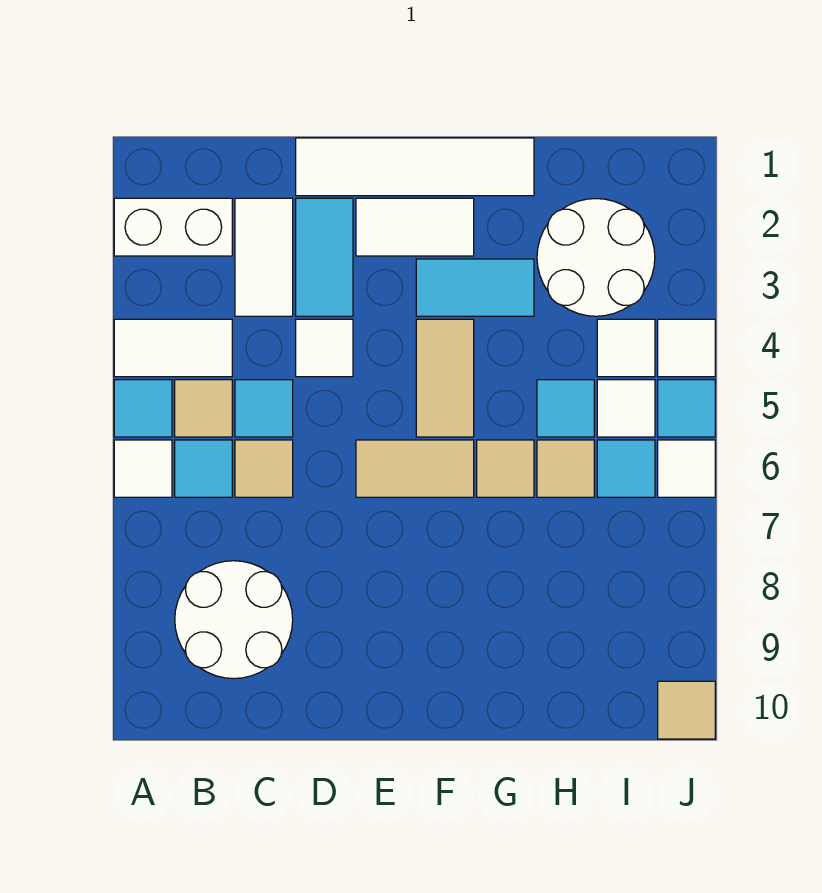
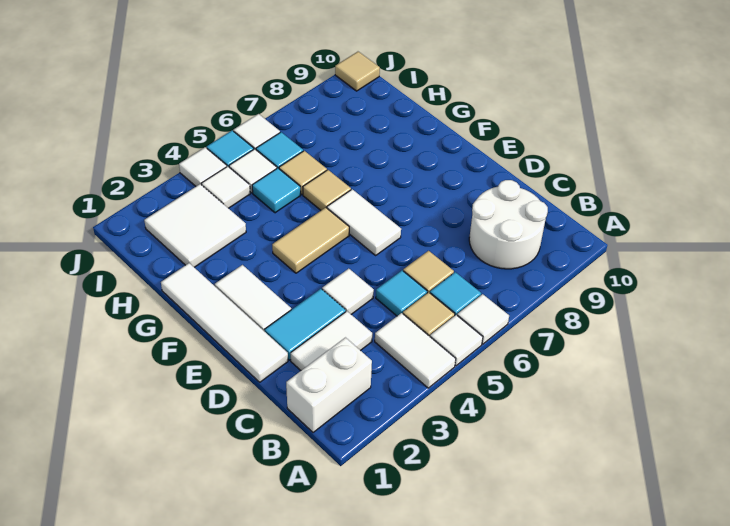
white brick A2:B2 level 1 -> white brick B1:B2 level 1
cyan tile A5 level 1 -> white tile A5 level 1
tan tile E6:F6 level 1 -> white tile E6:F6 level 1
cyan tile F3:G3 level 1 -> none
white round brick H2:I3 level 1 -> white tile H2:I3 level 1

